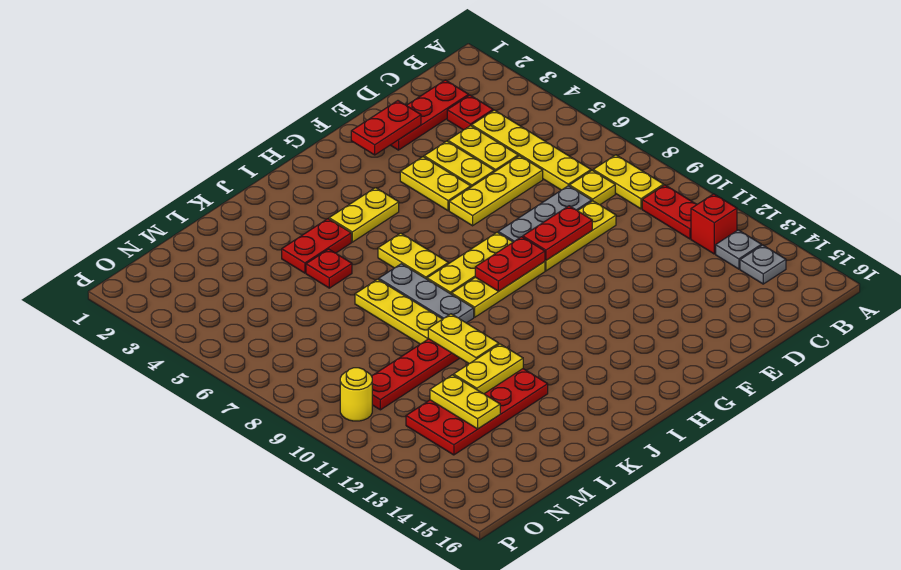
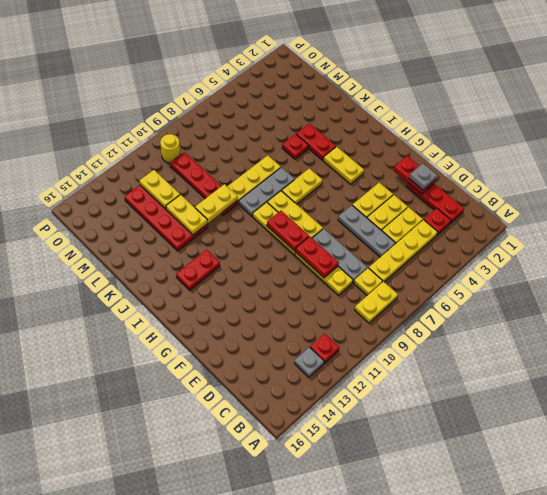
red plate B10:B11 level 1 -> red plate I13:I14 level 1
red brick B12 level 1 -> red plate B12 level 1
grey plate B14 level 1 -> grey plate E2 level 3
yellow plate D6:F6 level 1 -> grey plate D6:F6 level 1
yellow plate M12:M13 level 2 -> yellow plate M12:N12 level 2

